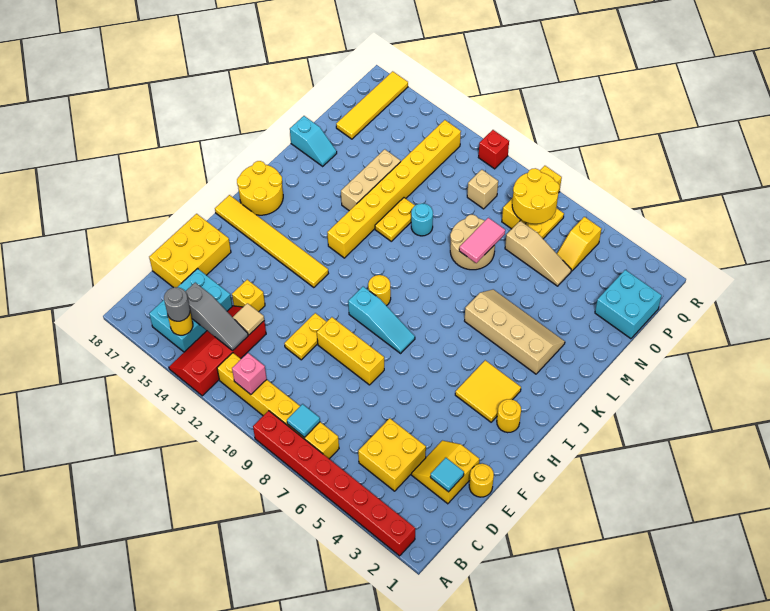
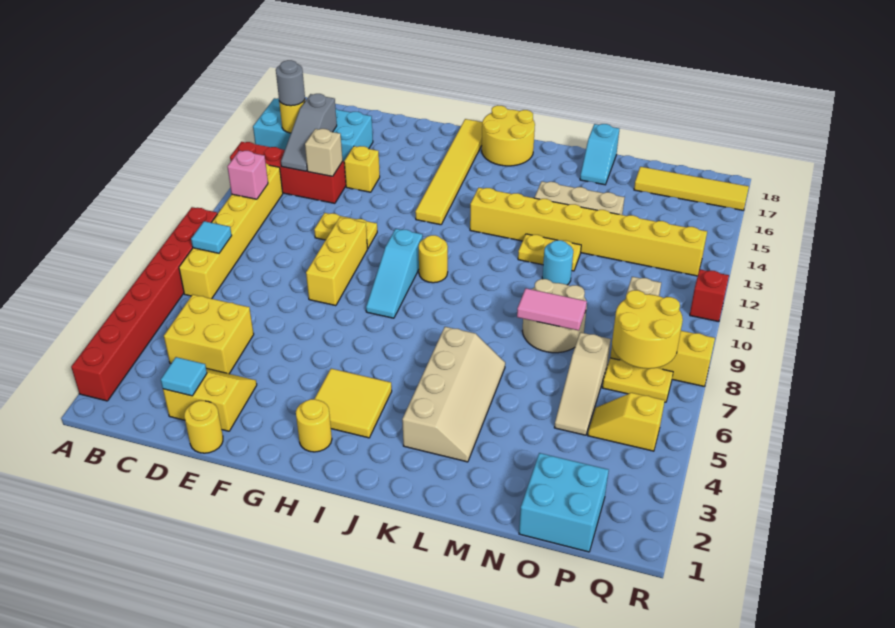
cyan brick B15:D16 level 1 -> cyan brick A15:D16 level 1
tan tile D13 level 2 -> tan brick D13 level 2
yellow brick D17:F18 level 1 -> none

